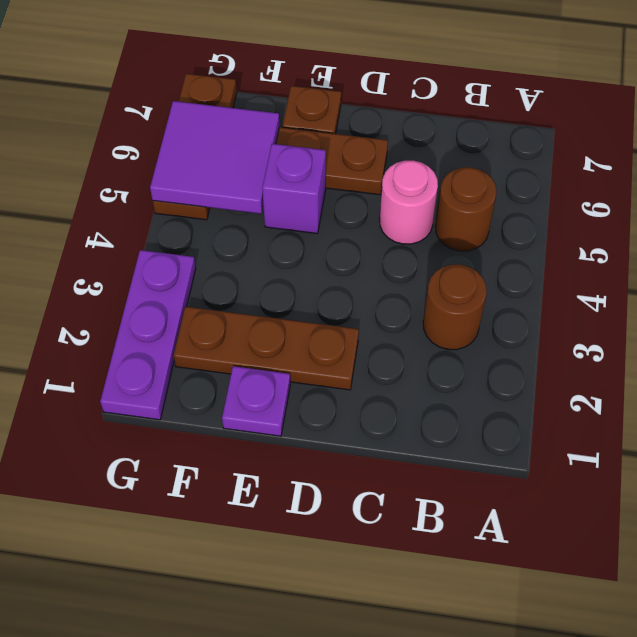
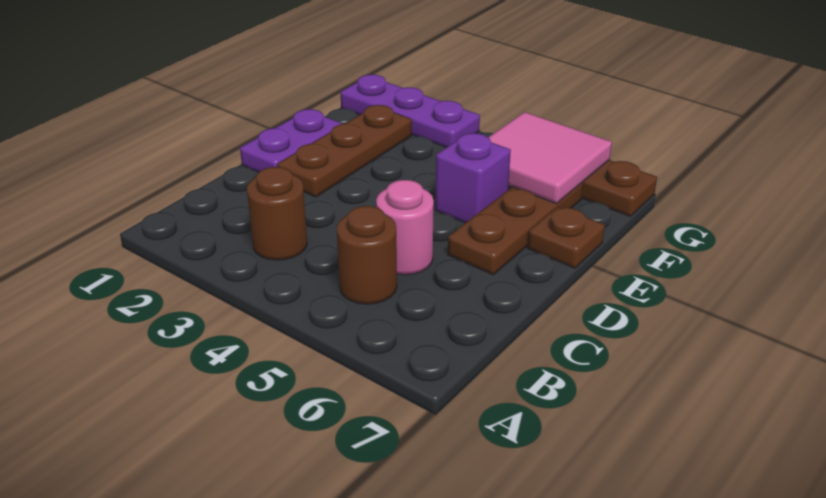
purple plate E1 level 1 -> purple plate D1:E1 level 1
purple tile F5:G6 level 2 -> pink tile F5:G6 level 2

